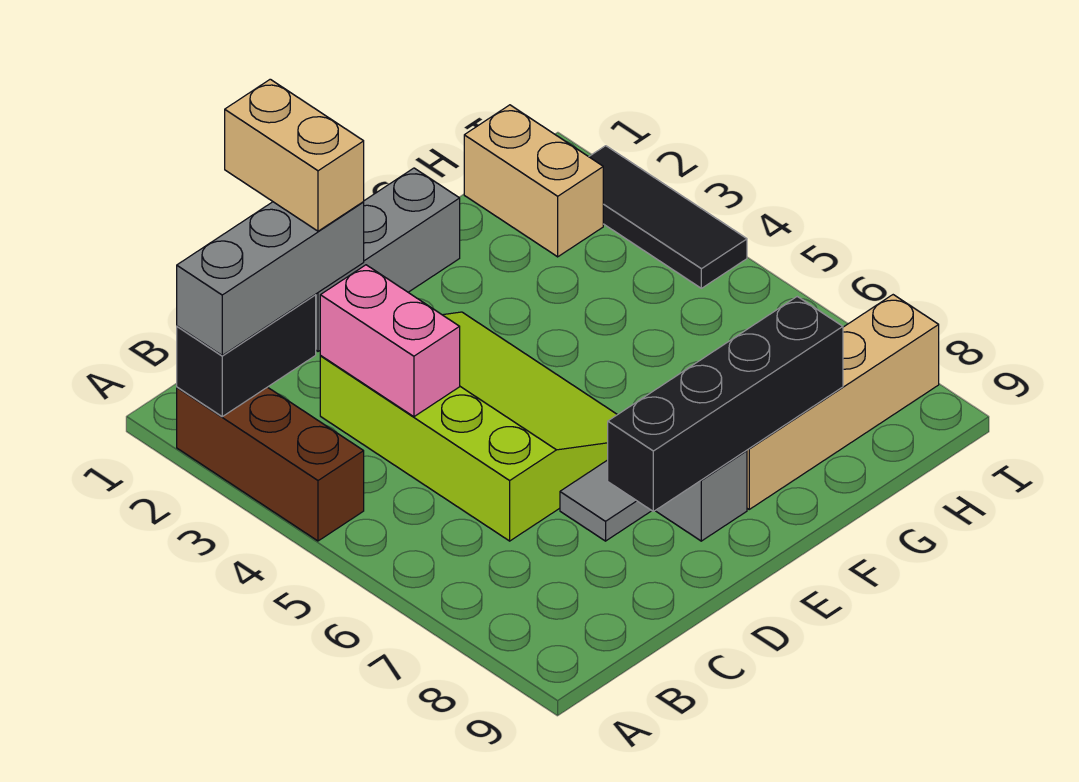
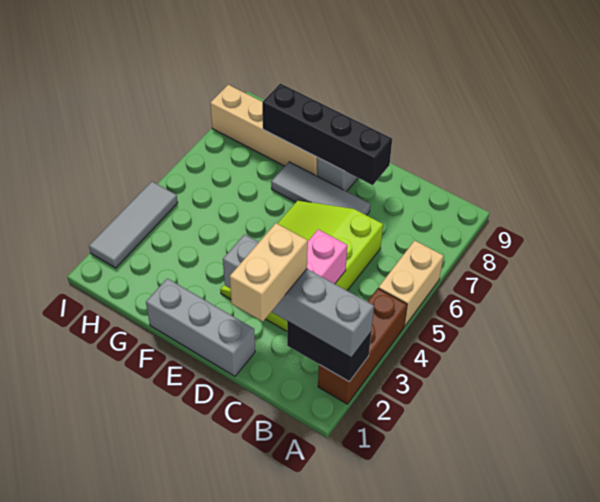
grey brick A2:C2 level 3 -> grey brick A2:D2 level 3
tan brick H1:H2 level 1 -> tan brick A5:A6 level 1
black tile I2:I4 level 1 -> grey tile I2:I4 level 1

